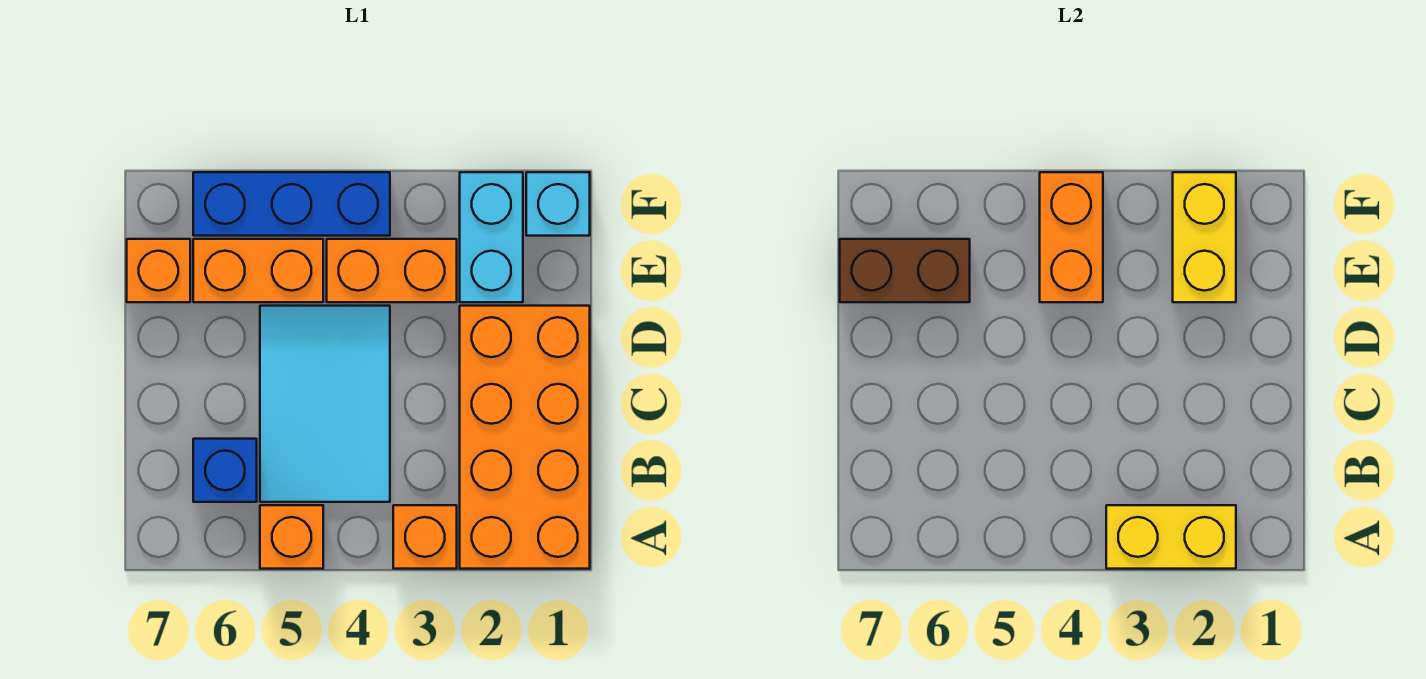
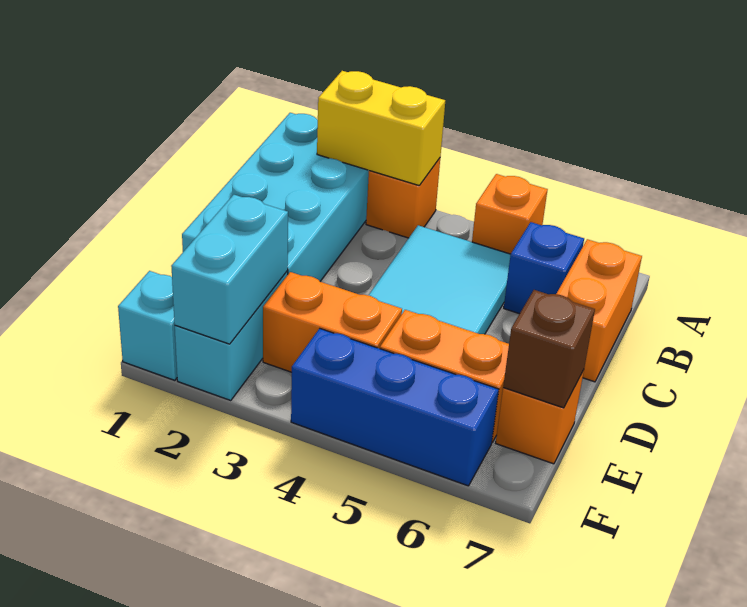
orange brick A1:D2 level 1 -> cyan brick A1:D2 level 1
yellow brick E2:F2 level 2 -> cyan brick E2:F2 level 2
orange brick E4:F4 level 2 -> orange brick B7:C7 level 1
brown brick E6:E7 level 2 -> brown brick E7 level 2

